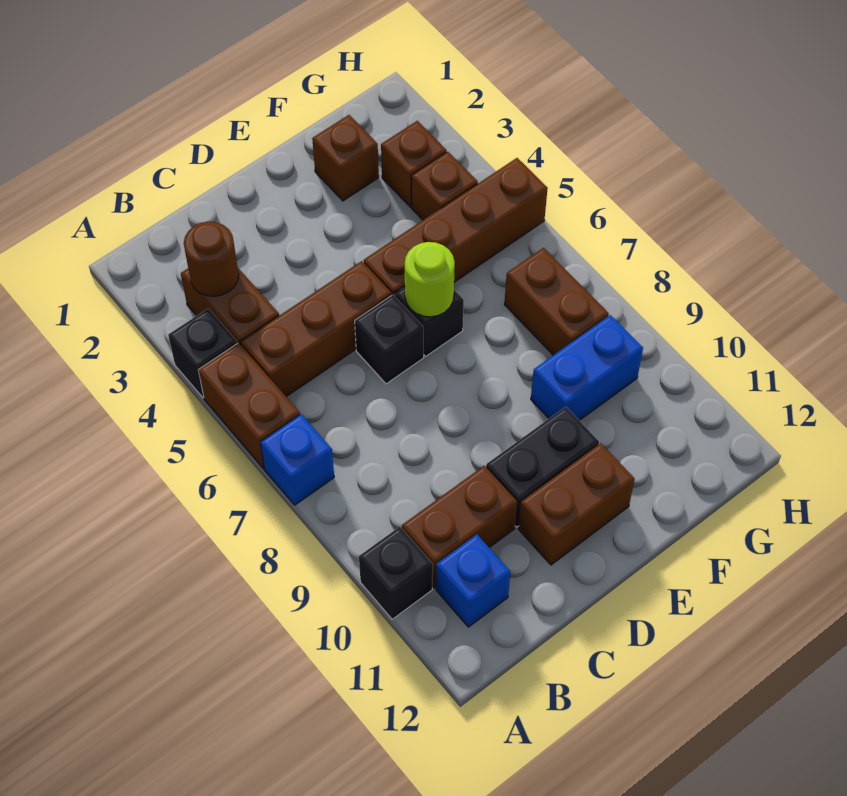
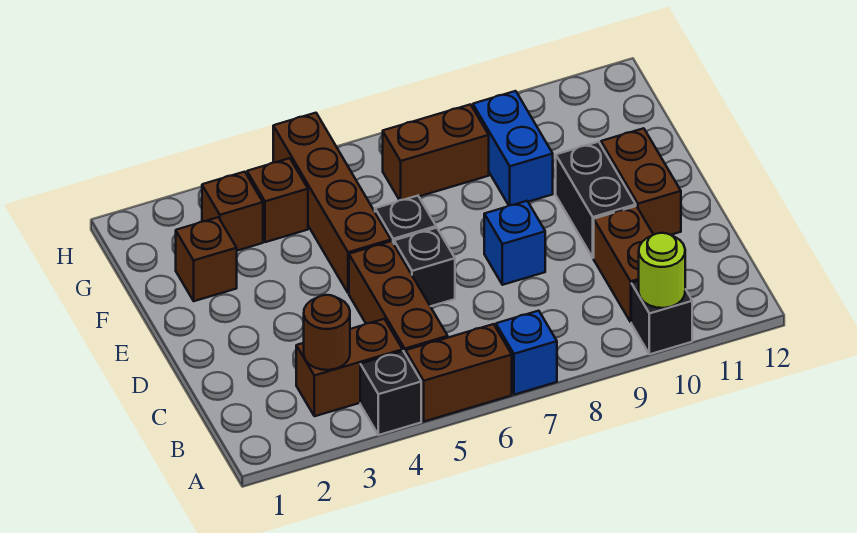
blue brick B11 level 1 -> blue brick D8 level 1
lime round brick E6 level 2 -> lime round brick A10 level 2

